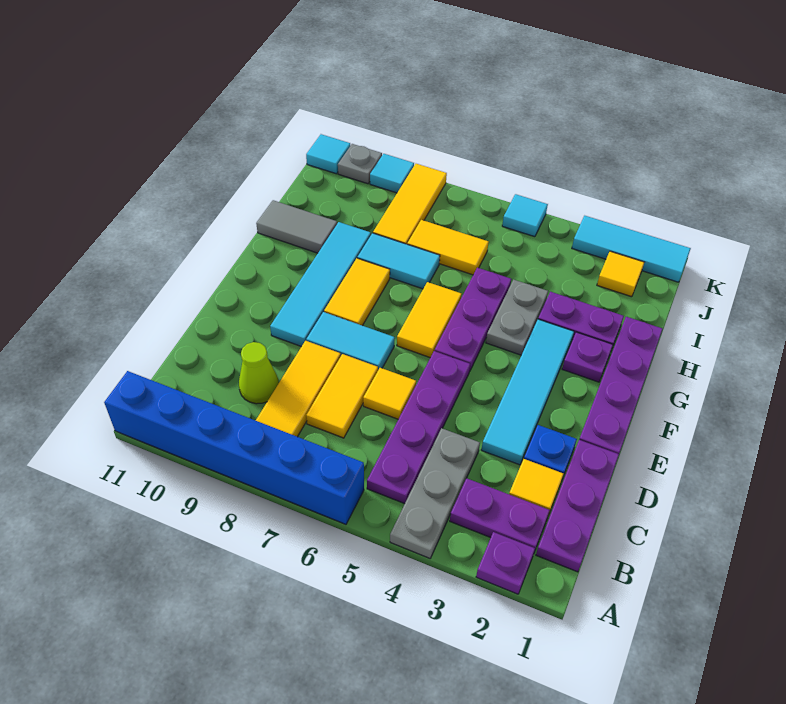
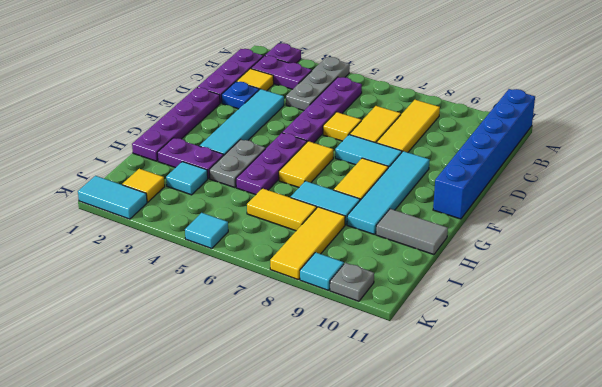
blue brick A6:A11 level 1 -> blue brick A11:F11 level 1
lime cone C9 level 1 -> none
purple plate G2 level 1 -> none
cyan tile K1:K3 level 1 -> cyan tile K1:K2 level 1
cyan tile K11 level 1 -> cyan tile I3 level 1

